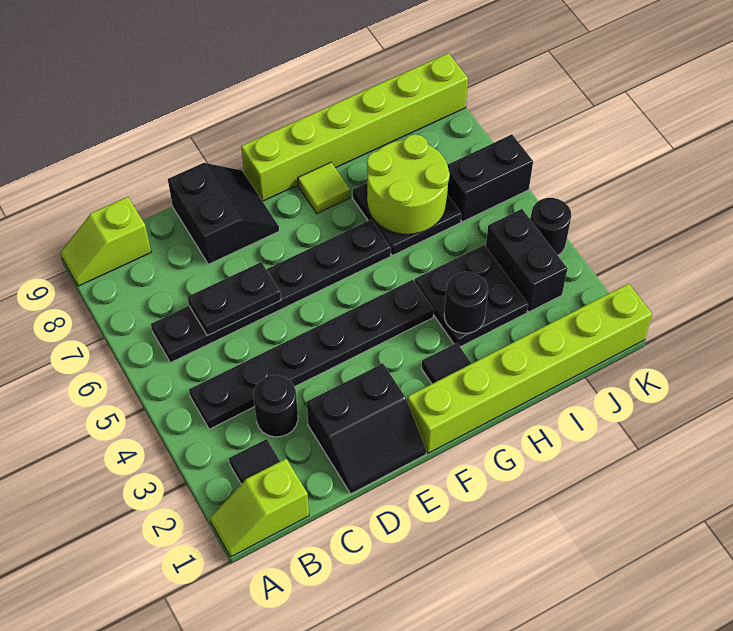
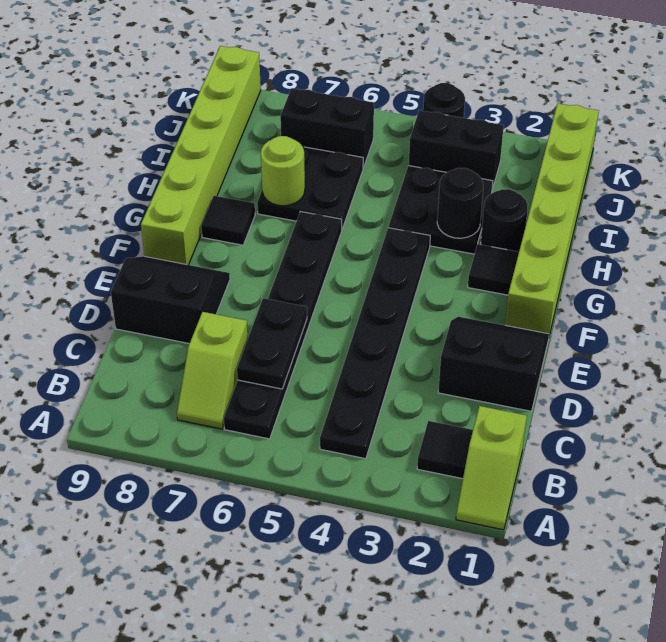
lime slope A9:B9 level 1 top B -> lime slope B7:C7 level 1 top C
black round brick C3 level 1 -> black round brick H2 level 1
black slope D1:E2 level 1 top 2 -> black slope D1:E2 level 1 top D
lime tile G8 level 1 -> black tile G8 level 1
lime round brick H6:I7 level 2 -> lime round brick H7 level 2
black brick J6:K6 level 1 -> black brick J6:J7 level 1

